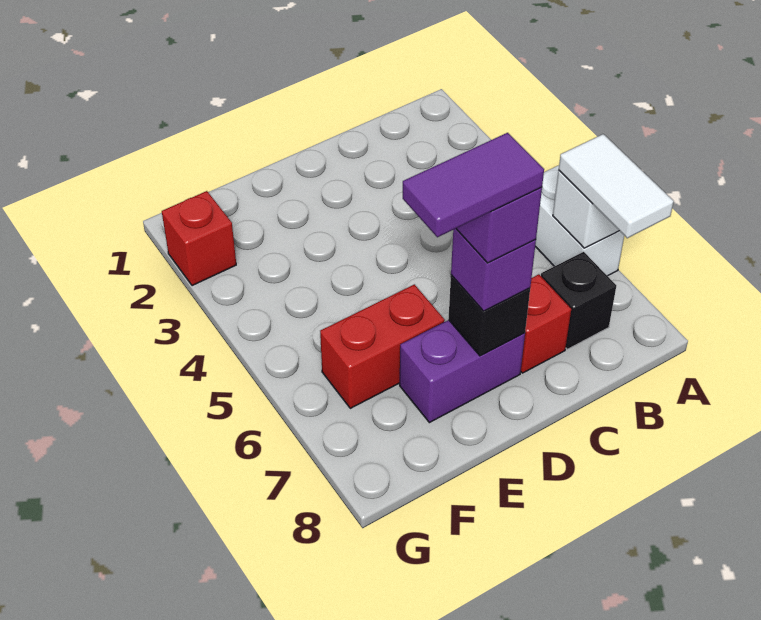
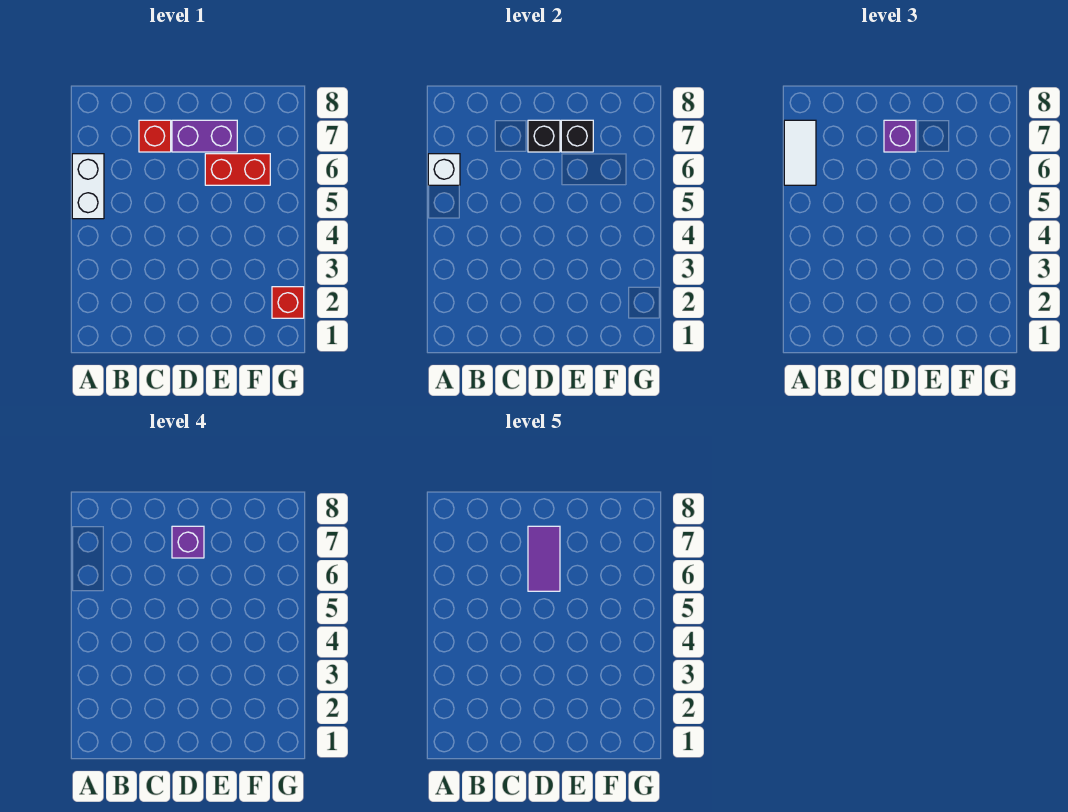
black brick B7 level 1 -> black brick E7 level 2
purple tile D7:E7 level 5 -> purple tile D6:D7 level 5

